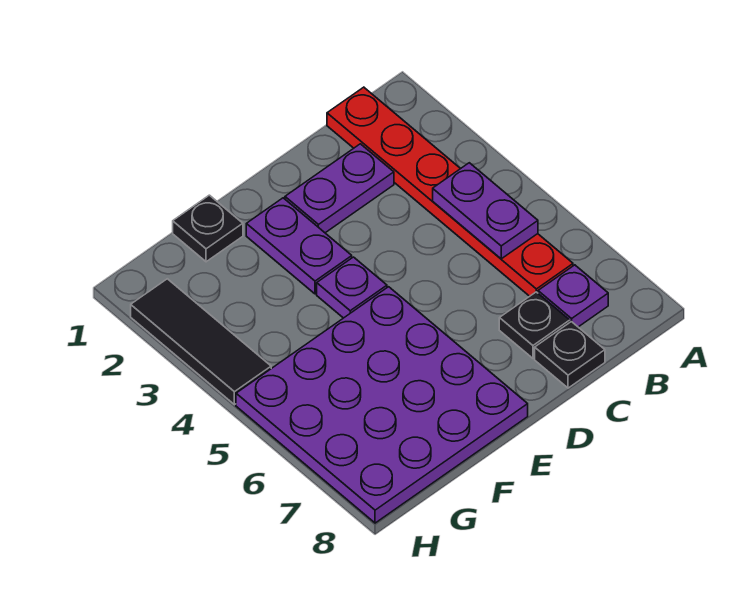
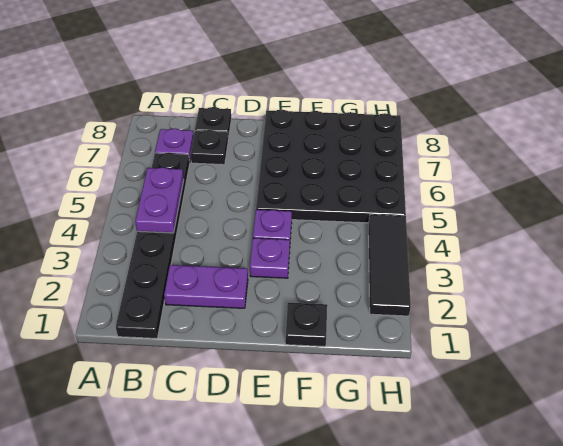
red plate B1:B6 level 1 -> black plate B1:B6 level 1
purple plate E2:E3 level 1 -> purple plate E3 level 1
purple plate E5:H8 level 1 -> black plate E5:H8 level 1

